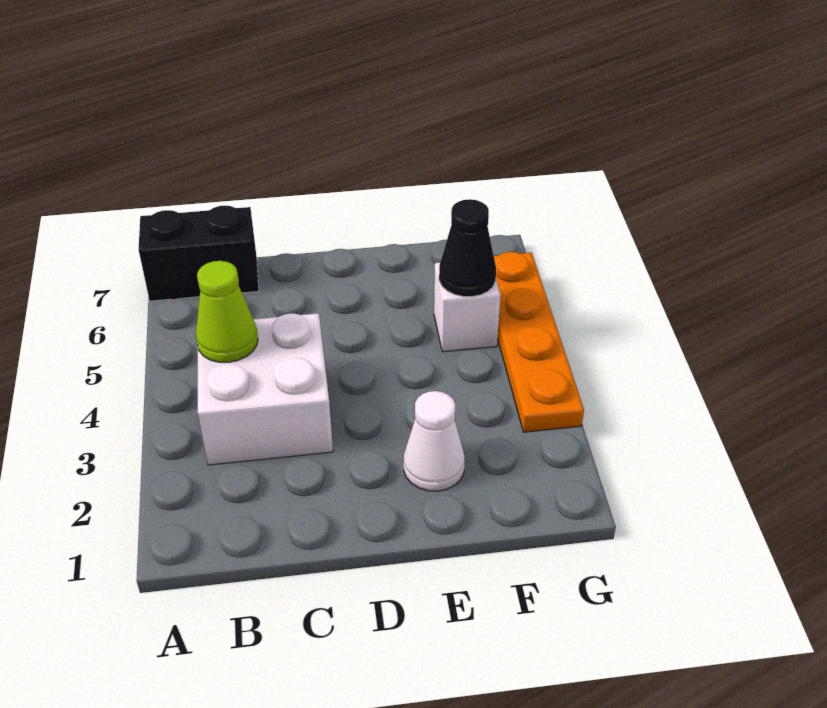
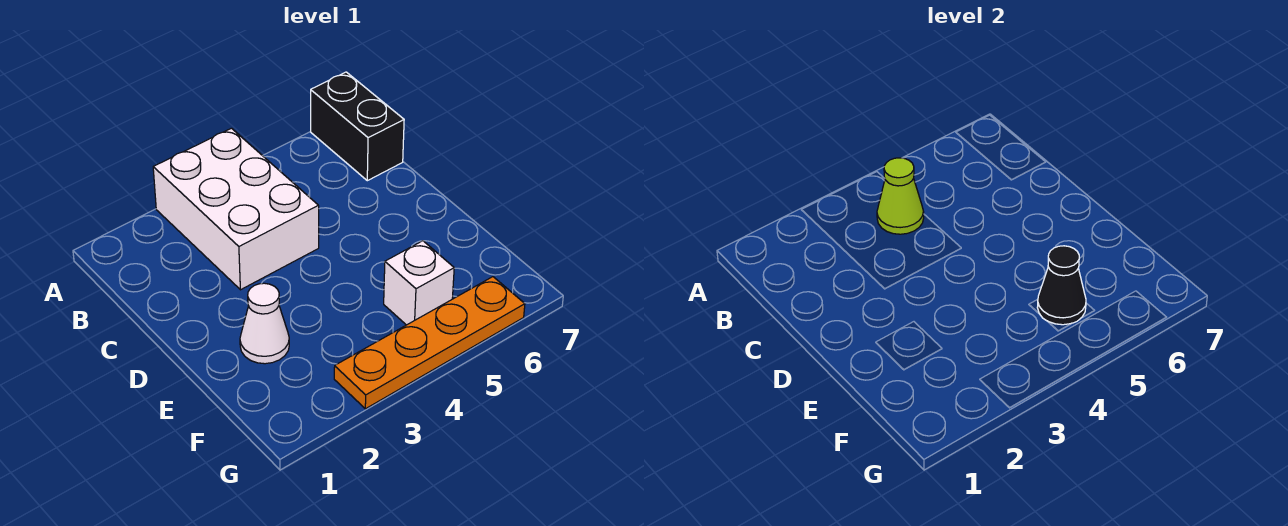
white brick B3:C4 level 1 -> white brick A3:C4 level 1

